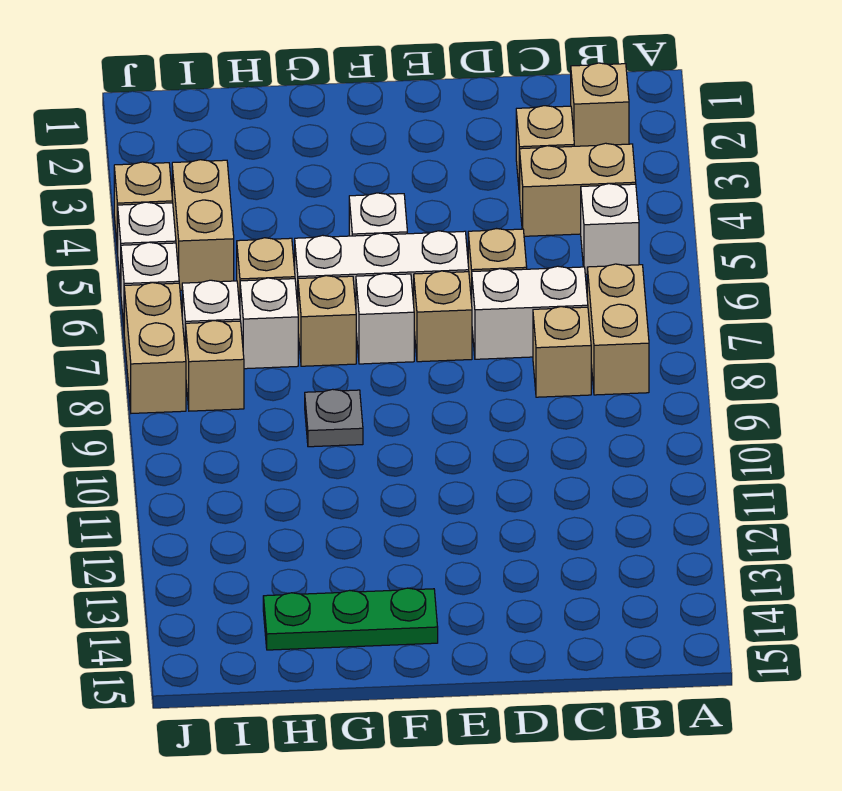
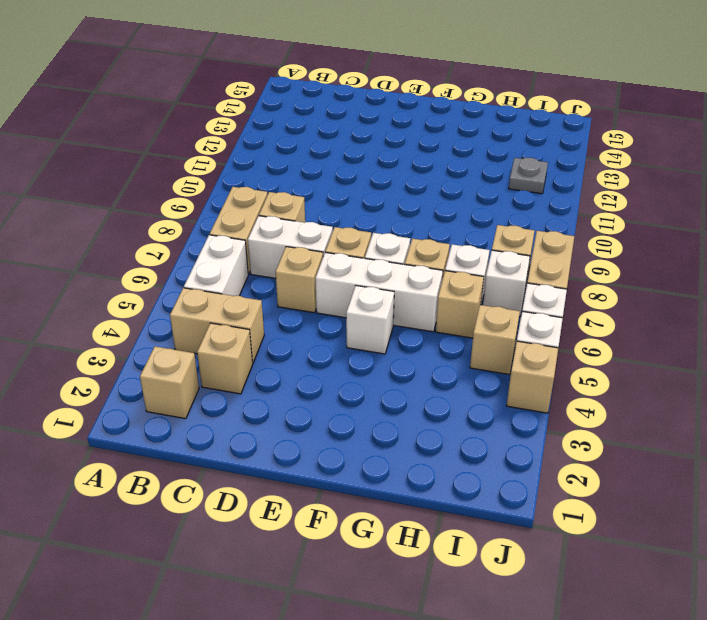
white brick B5 level 1 -> white brick B5:B6 level 1
green plate F14:H14 level 1 -> none
grey plate G9 level 1 -> grey plate I12 level 1
tan brick I4:I5 level 1 -> tan brick I5 level 1

